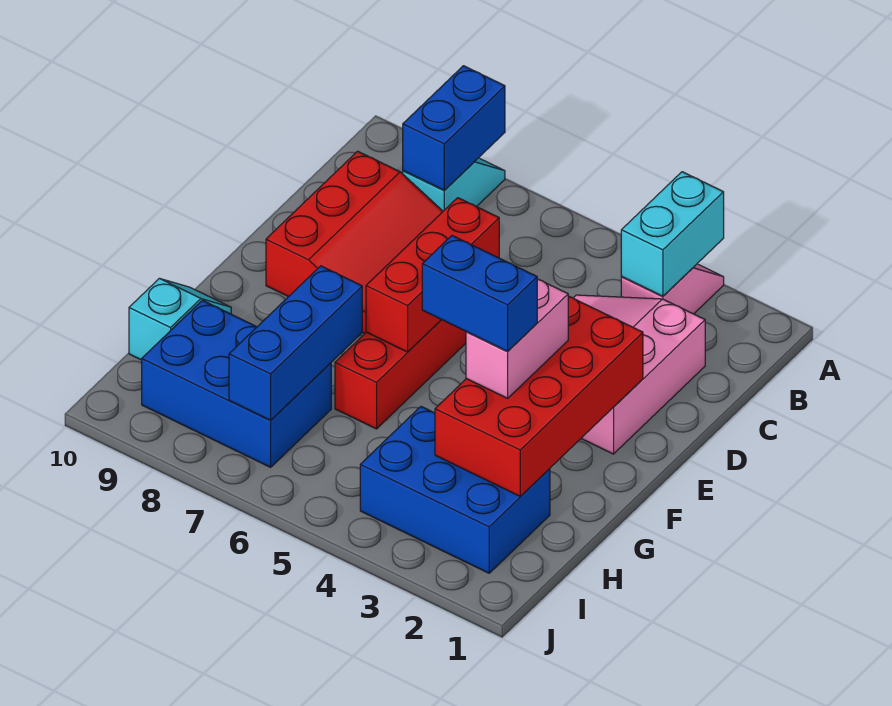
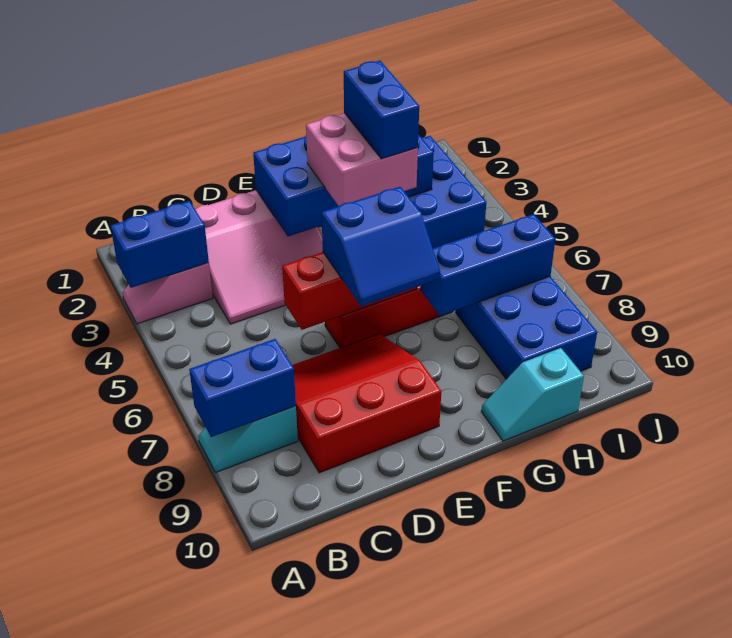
cyan brick A3:B3 level 2 -> blue brick A3:B3 level 2
red brick E2:H3 level 2 -> blue brick E2:H3 level 2
none -> blue slope E6:F7 level 3 top 6
pink brick F3:G3 level 3 -> pink brick F3:G4 level 3

